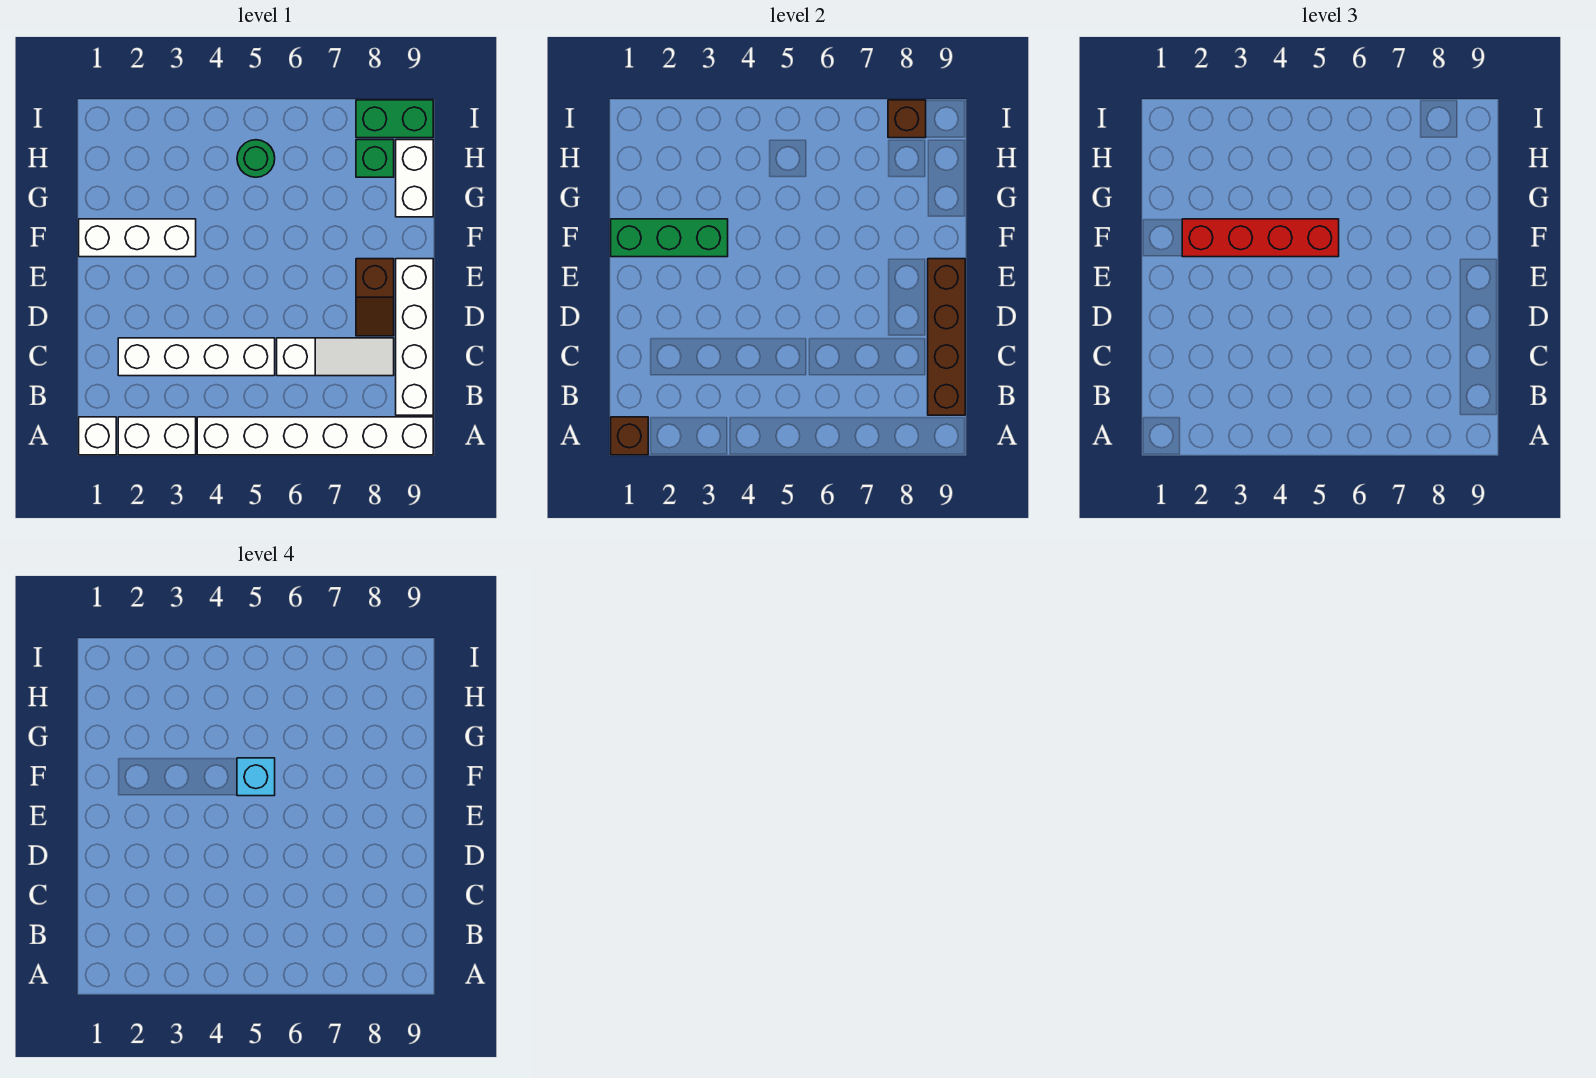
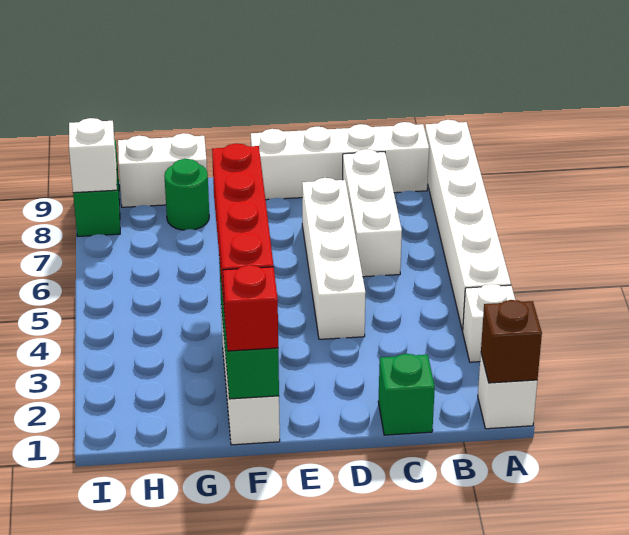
white brick A2:A3 level 1 -> white brick A3 level 1
brown brick B9:E9 level 2 -> none
white brick C2:C5 level 1 -> white brick D4:D7 level 1
white slope C6:C8 level 1 top 6 -> white brick C6:C8 level 1
brown slope D8:E8 level 1 top E -> none
none -> red brick F1 level 3
cyan brick F5 level 4 -> none
green round brick H5 level 1 -> green round brick G8 level 1
green brick H8 level 1 -> green brick C1 level 1
brown brick I8 level 2 -> white brick I8 level 2

